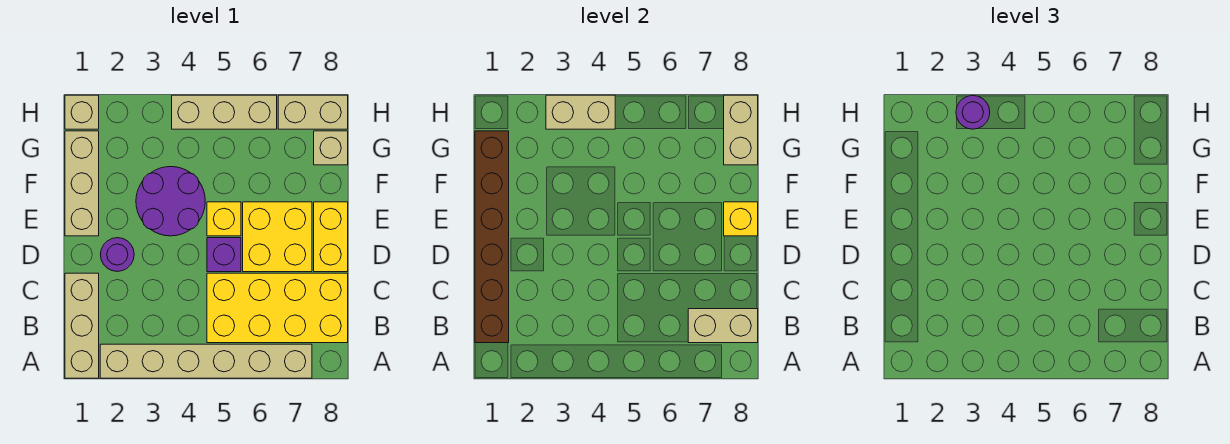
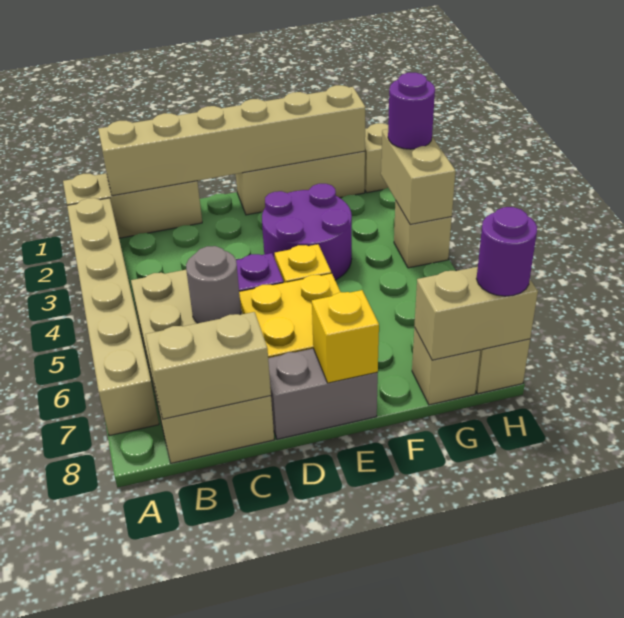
brown brick B1:G1 level 2 -> tan brick B1:G1 level 2
yellow brick B5:C8 level 1 -> tan brick B5:C8 level 1
tan brick B7:B8 level 2 -> tan brick B8:C8 level 2
none -> grey round brick C6 level 2
purple round brick D2 level 1 -> purple round brick H8 level 3
yellow brick D8:E8 level 1 -> grey brick D8:E8 level 1
tan brick H4:H6 level 1 -> tan brick H4 level 1

